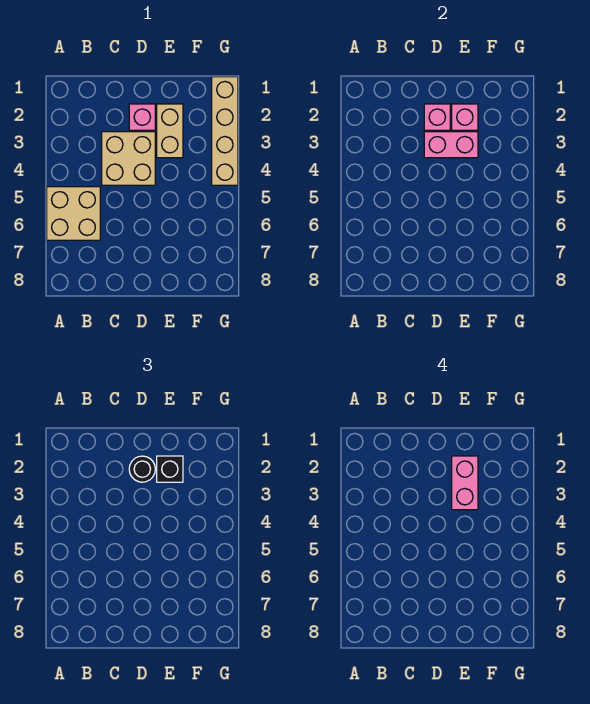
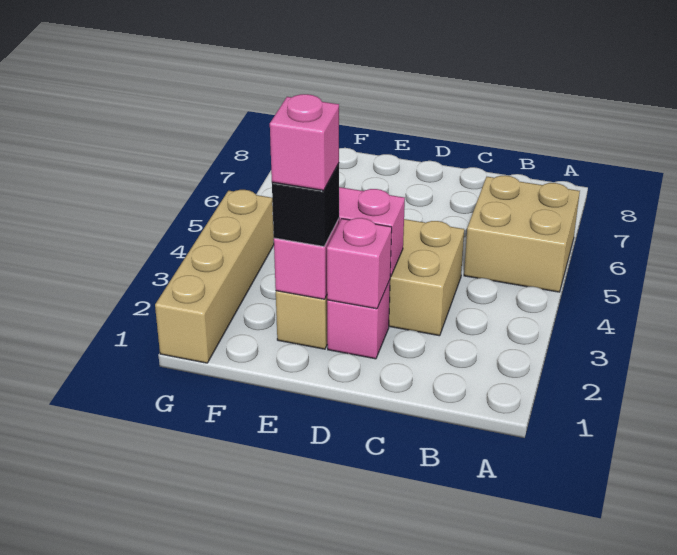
black round brick D2 level 3 -> none
pink brick E2:E3 level 4 -> pink brick E2 level 4

